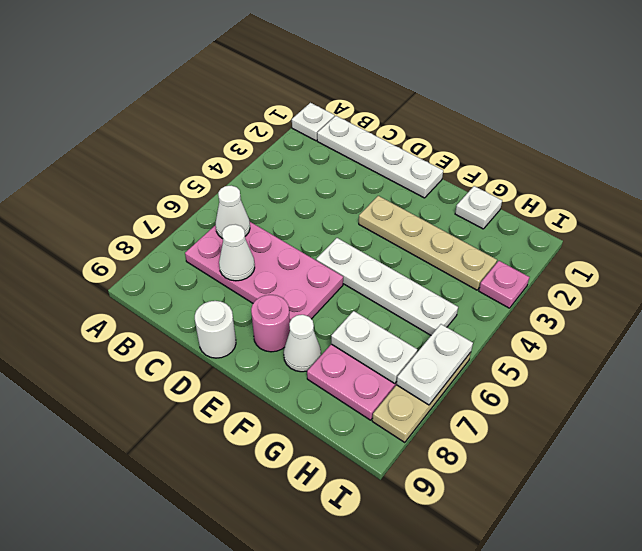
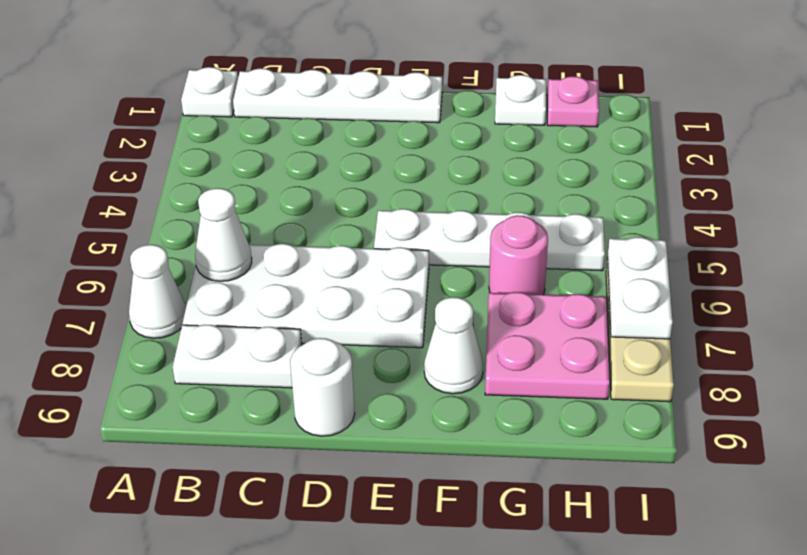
pink plate B6:E7 level 1 -> white plate B6:E7 level 1
white cone C7 level 2 -> white cone A7 level 1
tan plate E3:H3 level 1 -> none
pink round brick E8 level 1 -> pink round brick G6 level 1
white plate G7:H7 level 2 -> white plate B8:C8 level 1
pink plate I3 level 1 -> pink plate H1 level 1

